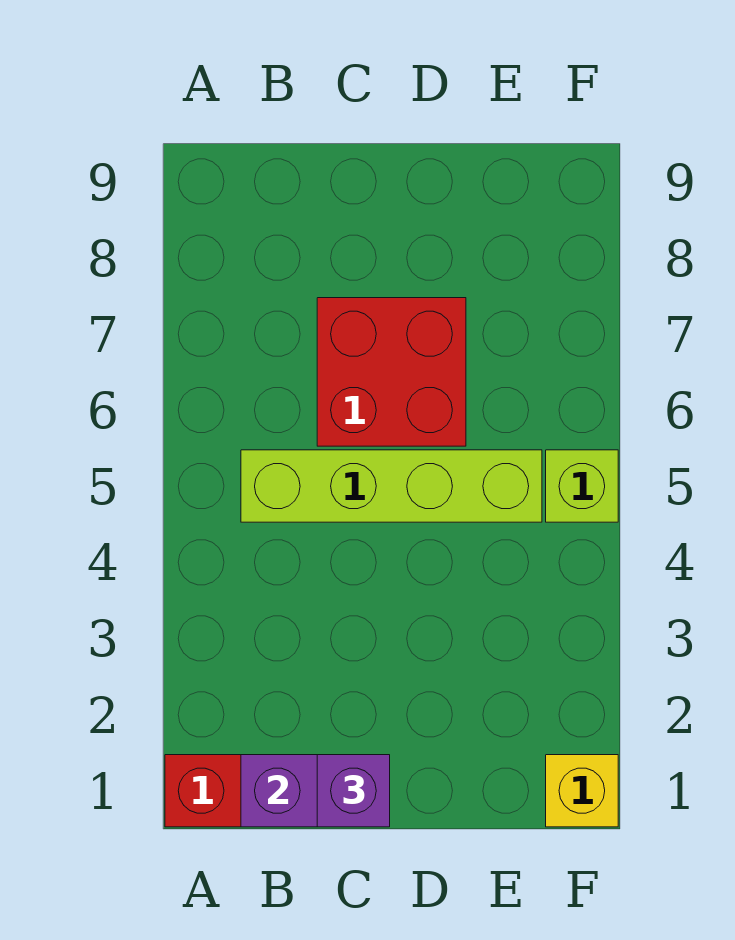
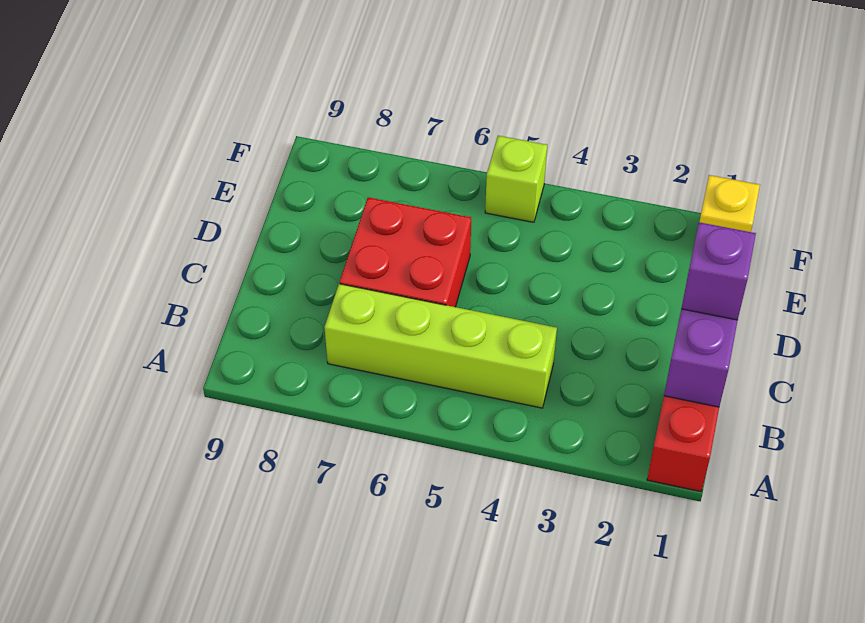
lime brick B5:E5 level 1 -> lime brick B4:B7 level 1

